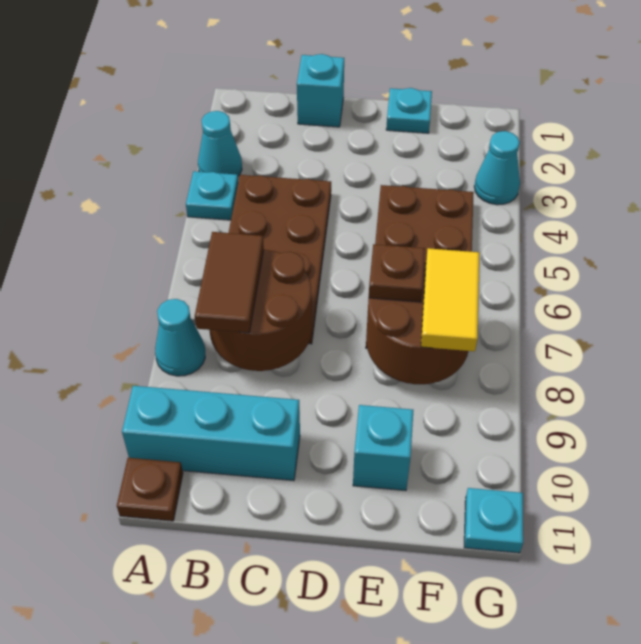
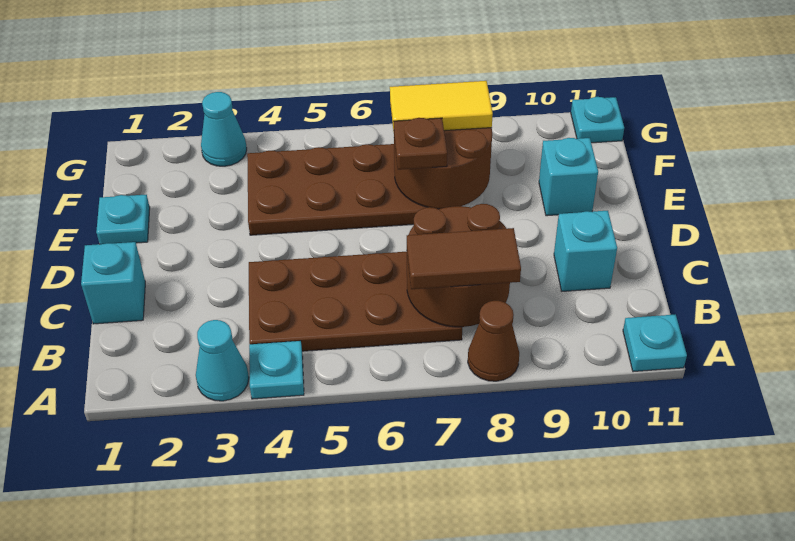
cyan cone A8 level 1 -> brown cone A8 level 1
cyan brick A10:C10 level 1 -> cyan brick C10 level 1
brown plate A11 level 1 -> cyan plate A11 level 1

